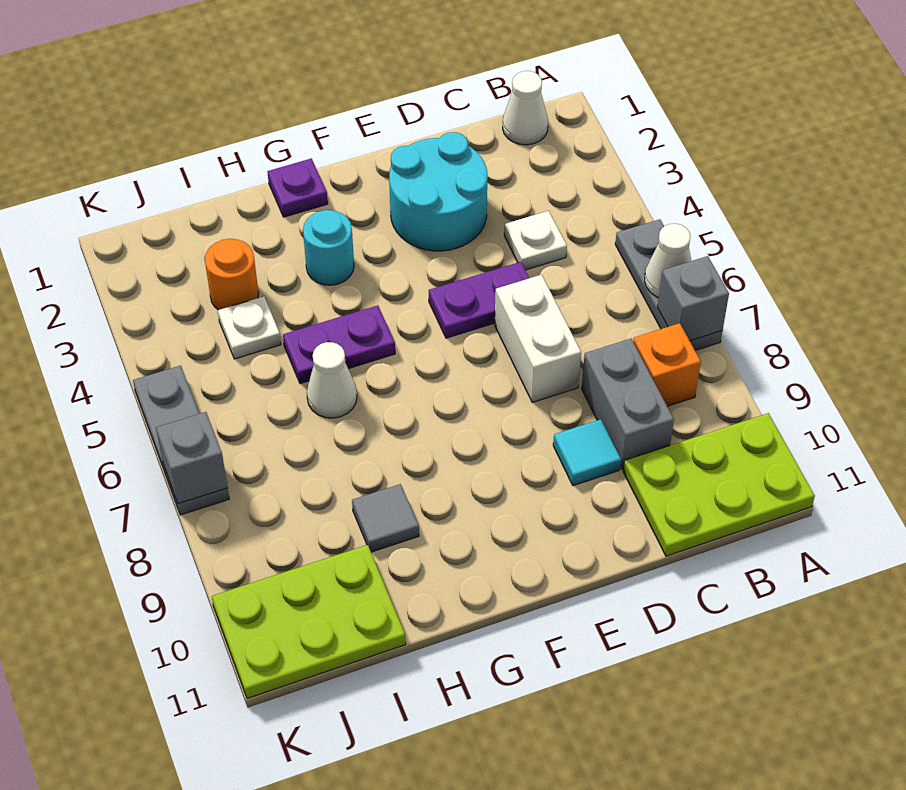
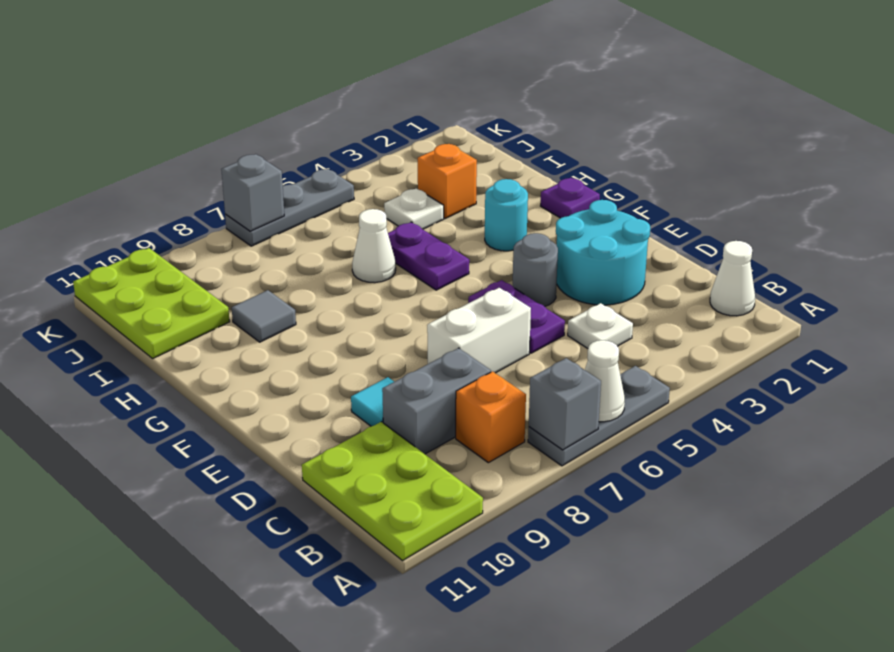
none -> grey round brick E4 level 1
orange round brick I3 level 1 -> orange brick I3 level 1

